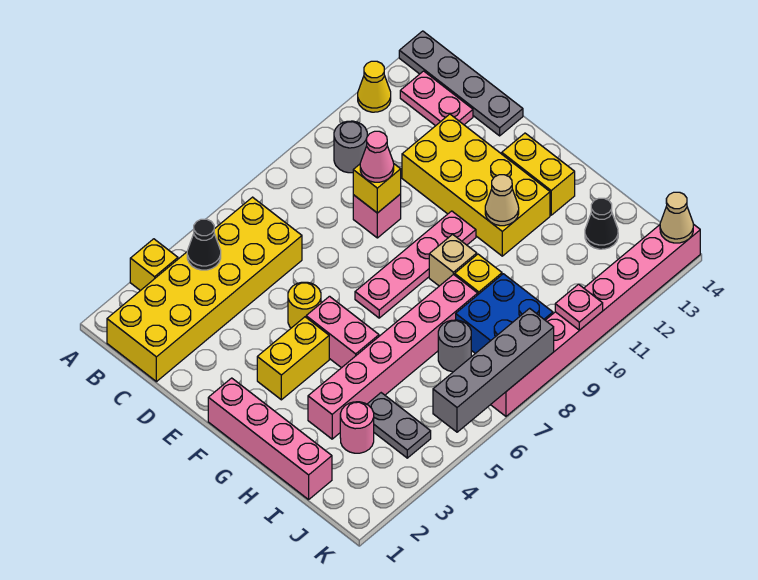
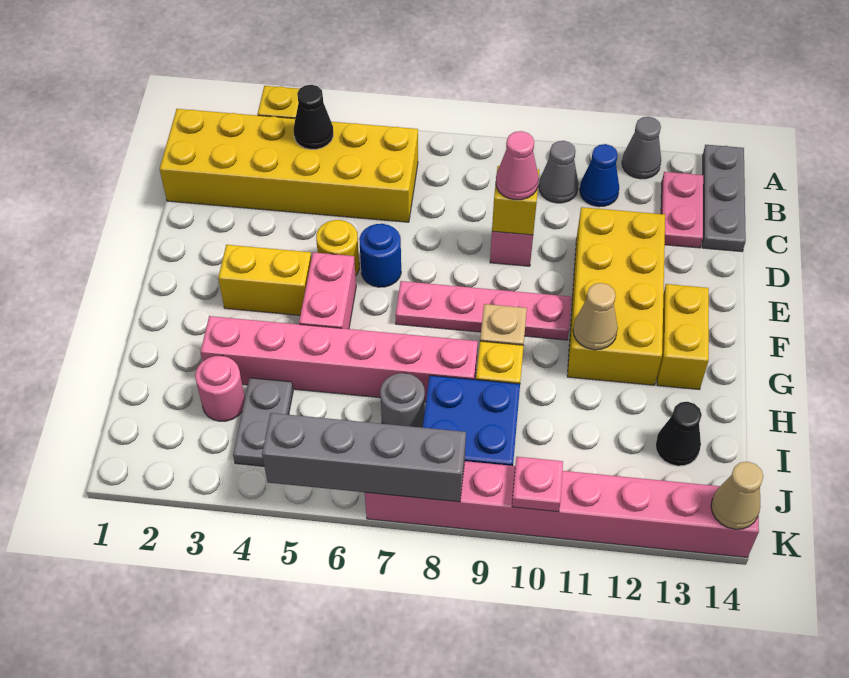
yellow cone A12 level 1 -> grey cone A12 level 1
grey plate A14:D14 level 1 -> grey plate A14:C14 level 1
grey round brick B10 level 1 -> grey cone B10 level 1
none -> blue cone B11 level 1
none -> blue round brick E6 level 1
pink brick F1:I1 level 1 -> none

